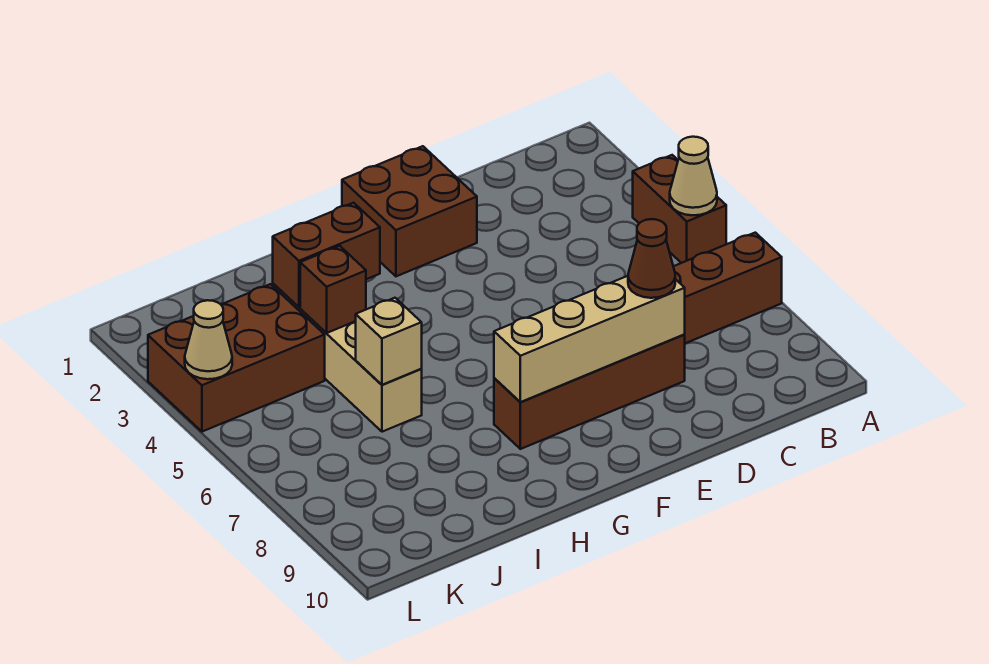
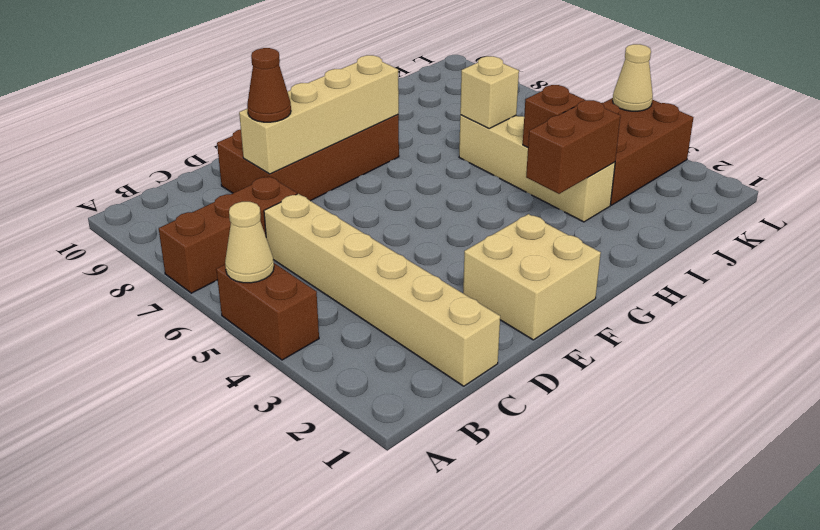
none -> tan brick C1:C6 level 1
brown brick D8:G8 level 1 -> brown brick D8:G9 level 1
brown brick E1:F2 level 1 -> tan brick E1:F2 level 1

